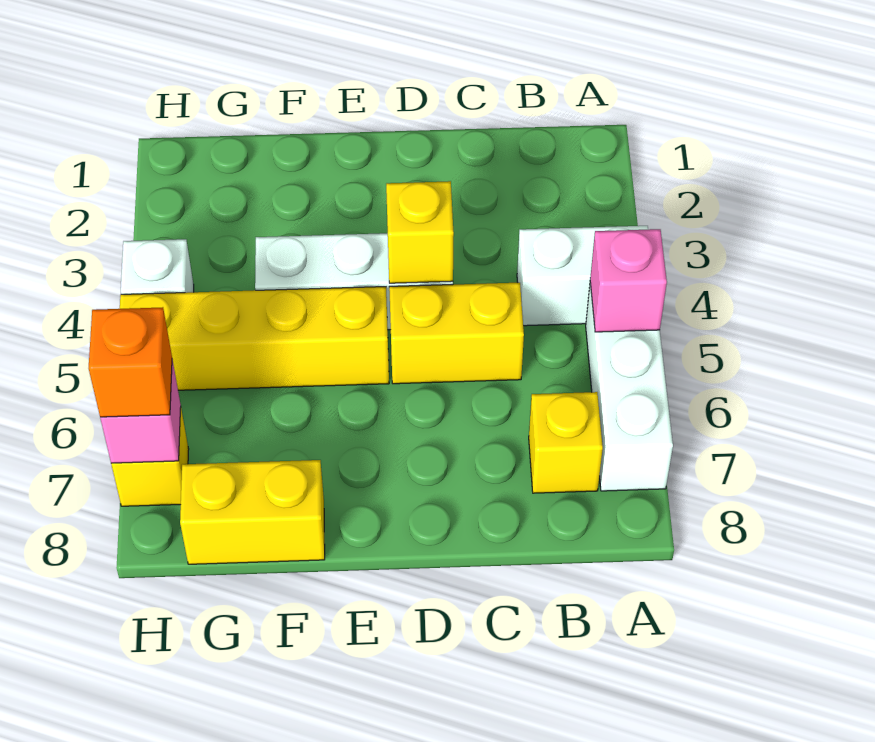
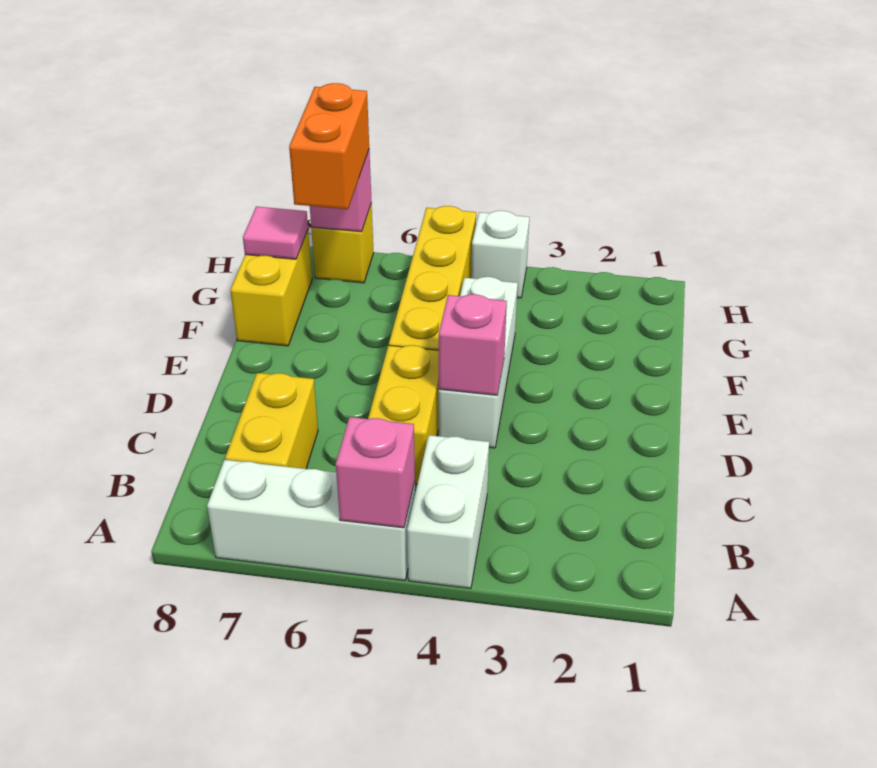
yellow brick B7 level 1 -> yellow brick B7:C7 level 1
yellow brick D4 level 2 -> pink brick D4 level 2
none -> pink tile G8 level 2
orange brick H7 level 3 -> orange brick G7:H7 level 3

